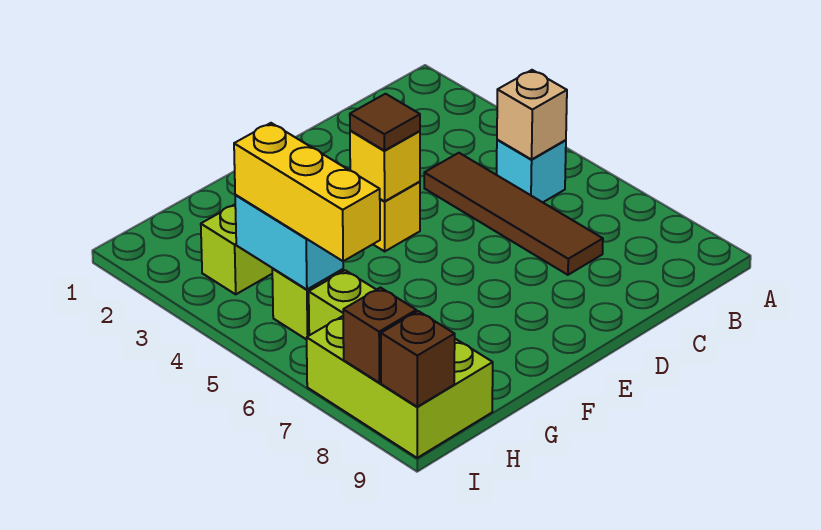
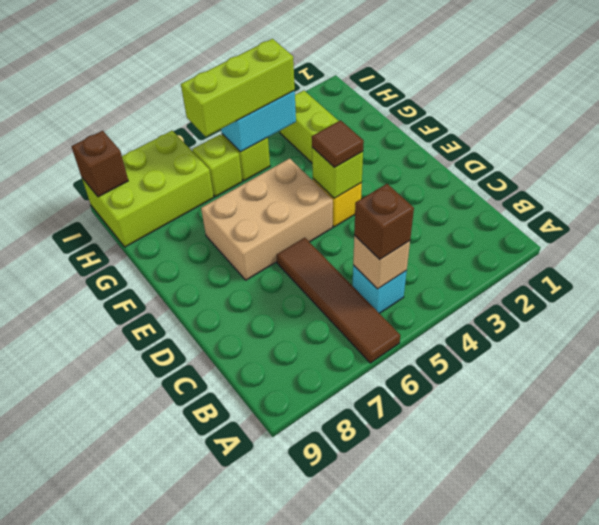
brown tile C4:C7 level 1 -> brown tile A6:D6 level 1
yellow brick E4 level 2 -> lime brick E4 level 2
none -> tan brick E5:F7 level 1
yellow brick H4:H6 level 3 -> lime brick H4:H6 level 3
brown brick I8 level 2 -> brown brick B5 level 3

